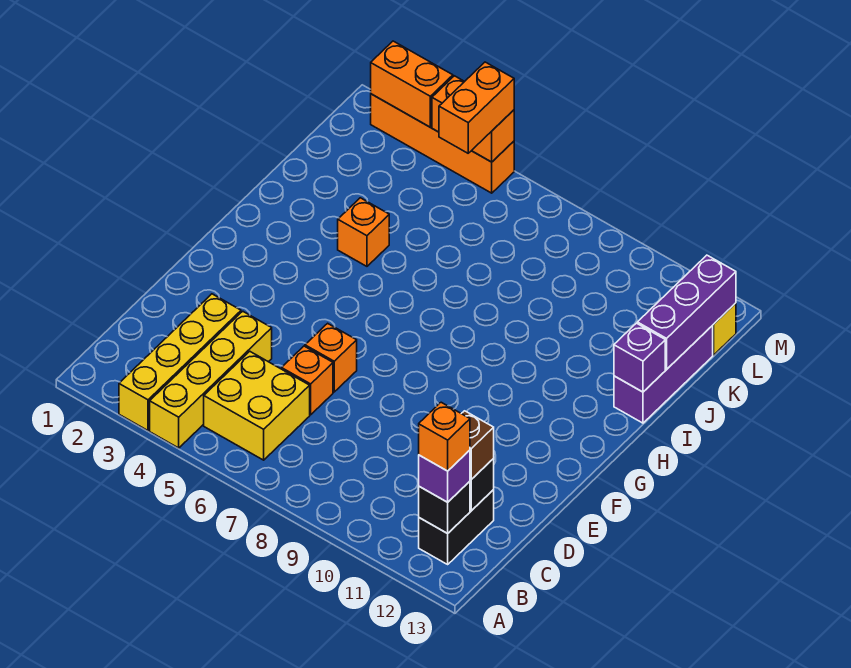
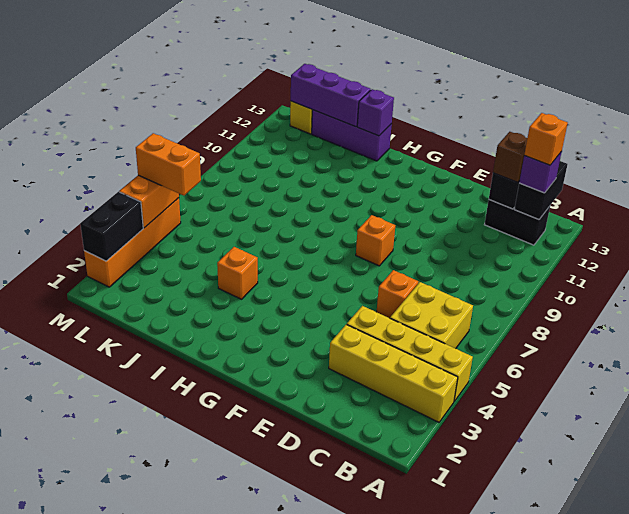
black brick B12 level 2 -> black brick B12:B13 level 2
orange brick E6 level 1 -> orange brick F8 level 1
orange brick M2:M3 level 2 -> black brick M2:M3 level 2

